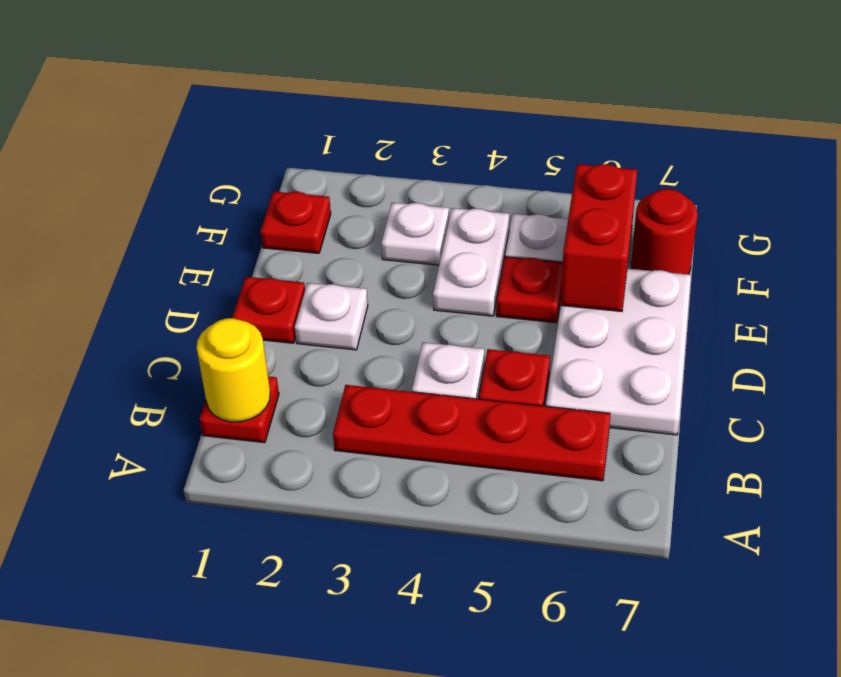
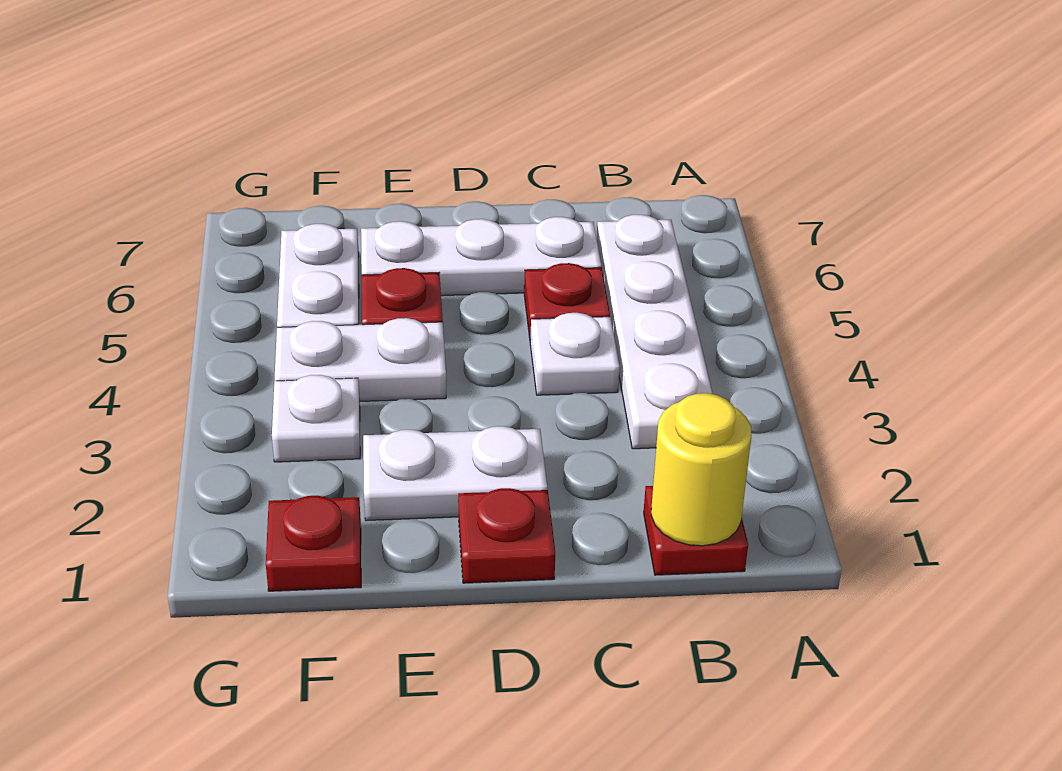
red plate B3:B6 level 1 -> white plate B3:B6 level 1
white plate C6:E7 level 1 -> white plate C6:E6 level 1
white plate D2 level 1 -> white plate D2:E2 level 1
red brick E6:F6 level 2 -> none
red round brick F7 level 1 -> none

